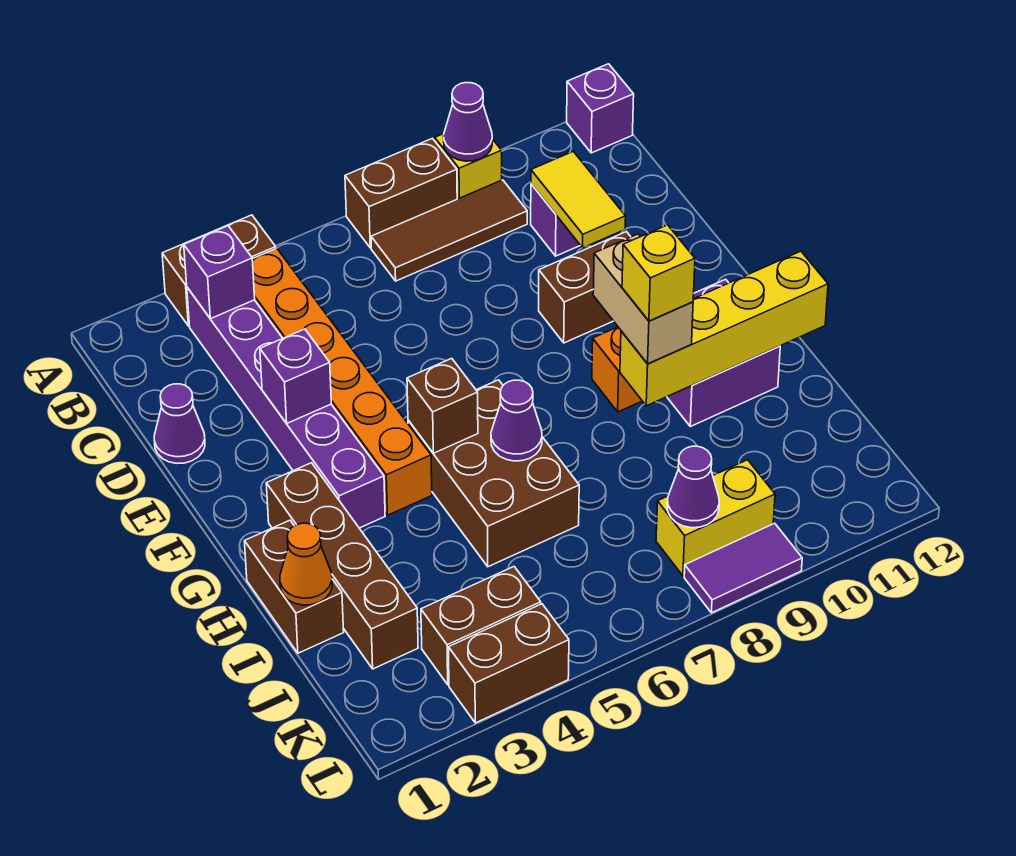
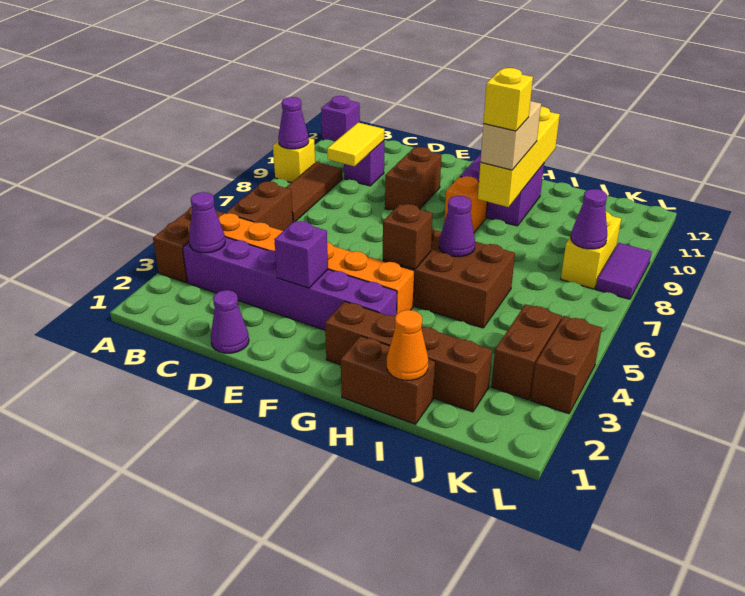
brown brick A7:A8 level 1 -> brown brick B5:B6 level 1
purple brick B3 level 2 -> purple cone B3 level 2
yellow tile C10:D10 level 2 -> yellow tile C9:C10 level 2
tan brick G9:H9 level 3 -> tan brick H9:H10 level 3

